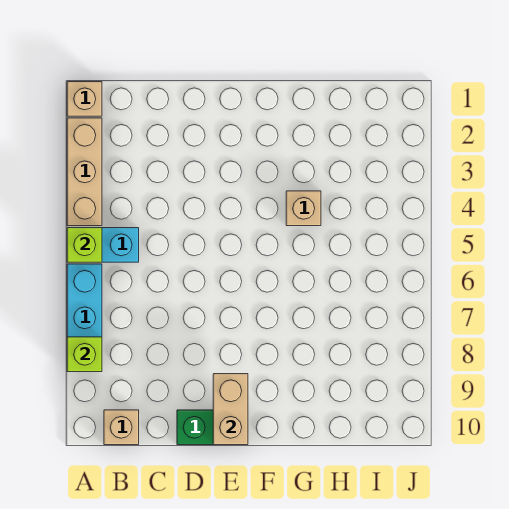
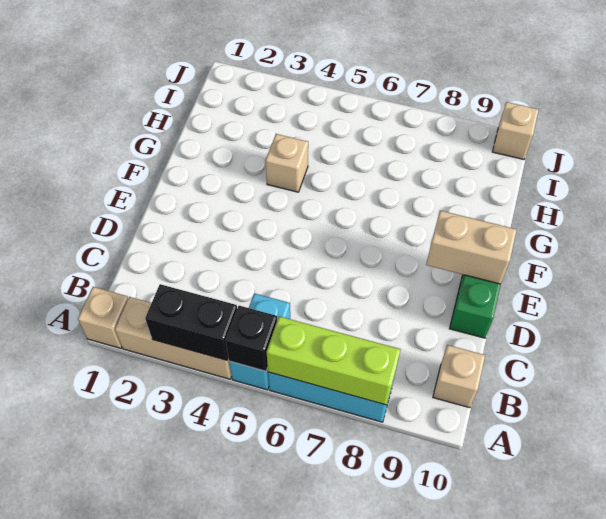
none -> black brick A3:A4 level 2
lime brick A5 level 2 -> black brick A5 level 2
lime brick A8 level 2 -> lime brick A6:A8 level 2
none -> tan brick J10 level 1

